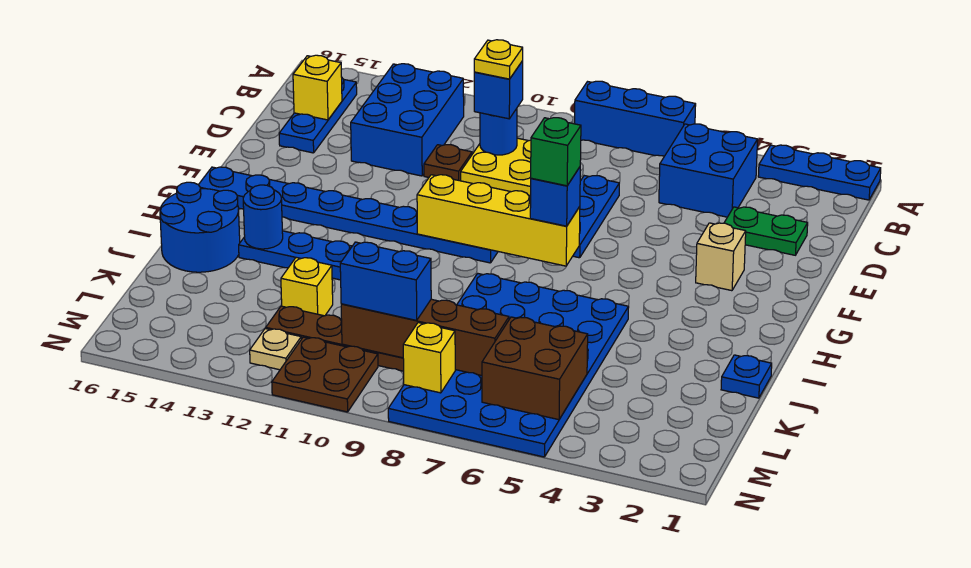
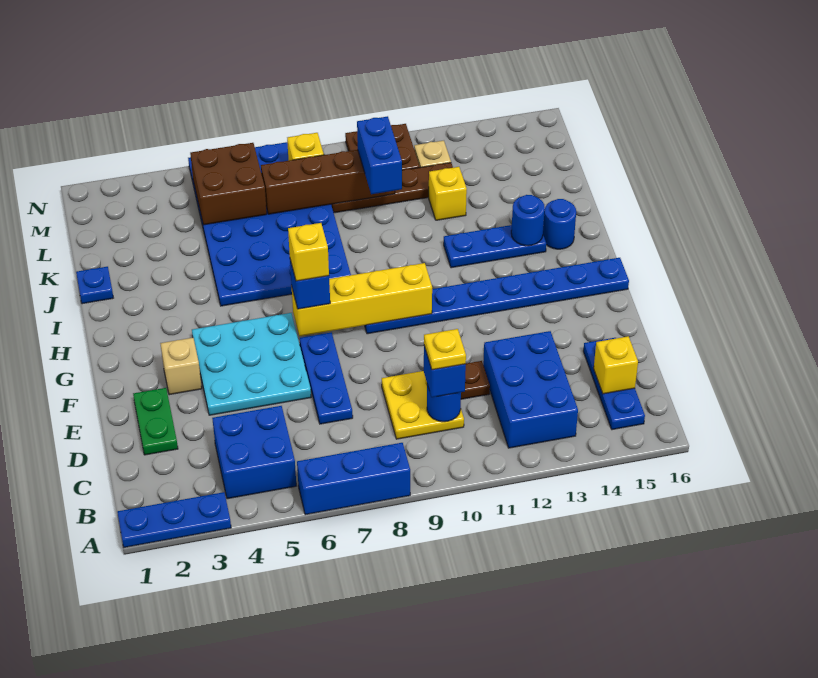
green plate D2:D3 level 1 -> green plate D2:E2 level 1
none -> cyan plate E4:G6 level 1
green brick G7 level 4 -> yellow brick G7 level 4
blue round brick I15:J16 level 1 -> blue round brick I15 level 1
blue brick L9:L10 level 3 -> blue brick K10:L10 level 3

